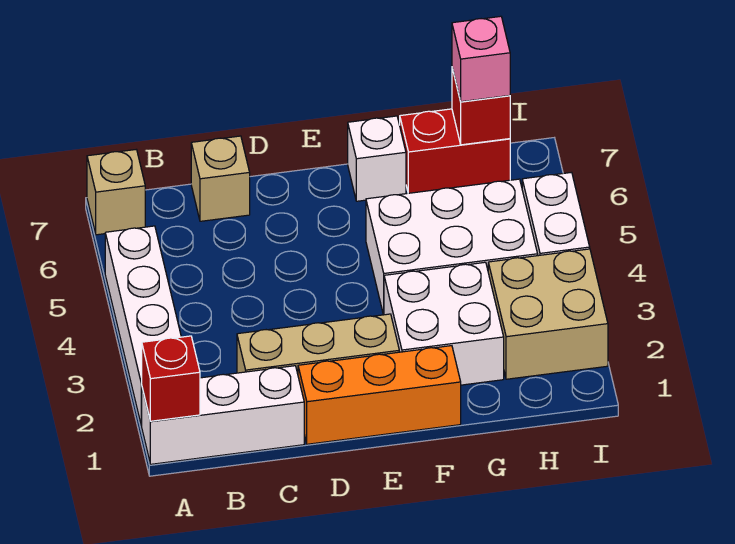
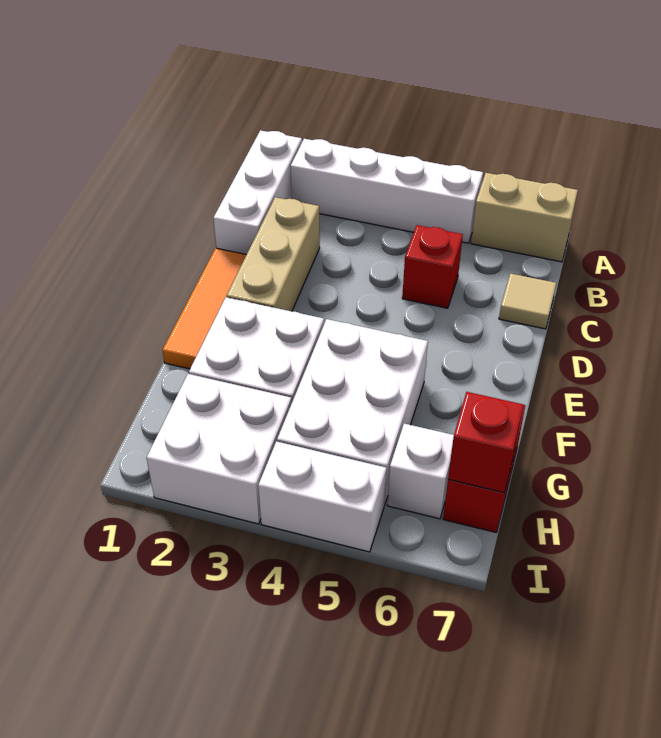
red brick A1 level 2 -> red brick C5 level 1
tan brick A7 level 1 -> tan brick A6:A7 level 1
tan brick C7 level 1 -> tan tile C7 level 1
orange brick D1:F1 level 1 -> orange tile D1:F1 level 1
white brick F7 level 1 -> white brick H6 level 1
tan brick H2:I3 level 1 -> white brick H2:I3 level 1
pink brick H7 level 3 -> none

